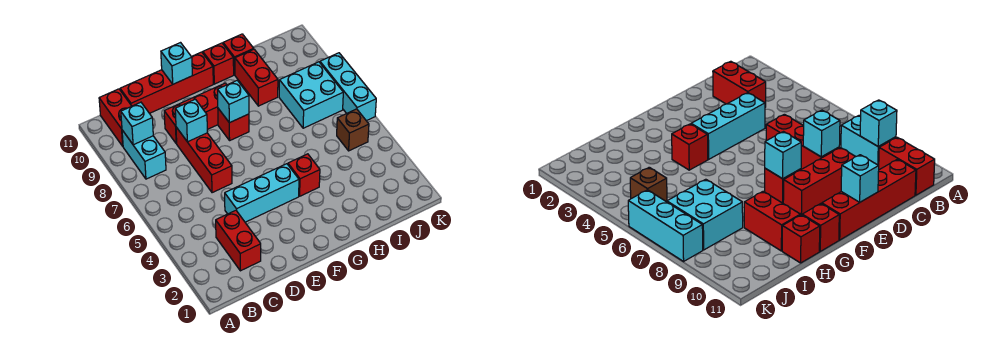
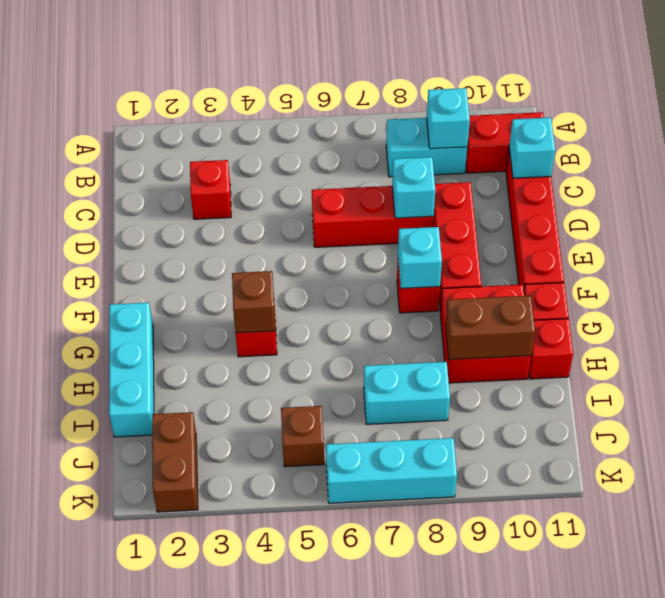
red brick C2:C3 level 1 -> red brick C3 level 1
cyan brick D4:F4 level 1 -> cyan brick G1:I1 level 1
cyan brick E11 level 2 -> cyan brick C11 level 2
none -> brown brick G4 level 2
red brick H9:H10 level 1 -> red brick G9:H10 level 1
none -> brown brick H9:H10 level 2
cyan brick I7:J8 level 1 -> cyan brick I7:I8 level 1
none -> brown brick J2:K2 level 1

